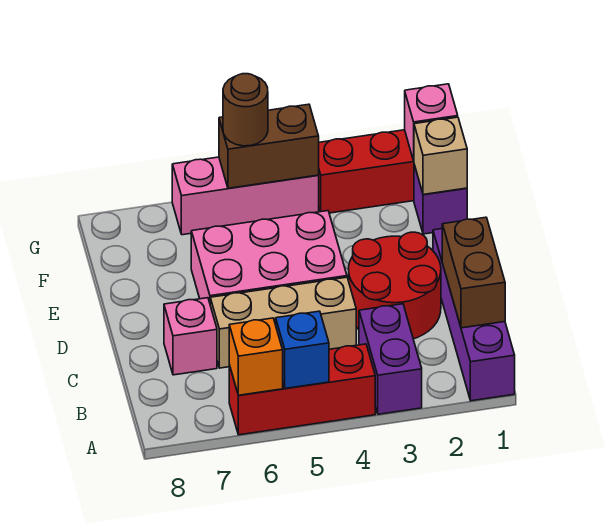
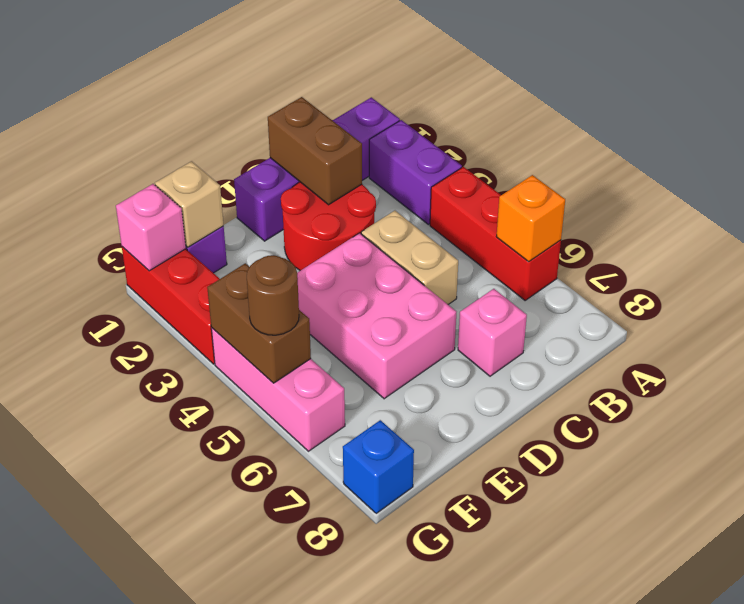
purple brick A3:B3 level 1 -> purple brick A2:A3 level 1
blue brick A5 level 2 -> blue brick G8 level 1
brown brick B1:C1 level 2 -> brown brick C1:C2 level 2
tan brick C4:C6 level 1 -> tan brick C4:C5 level 1

